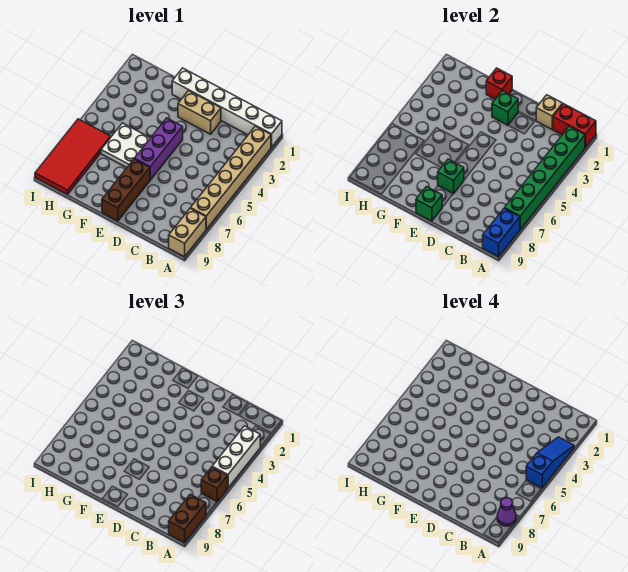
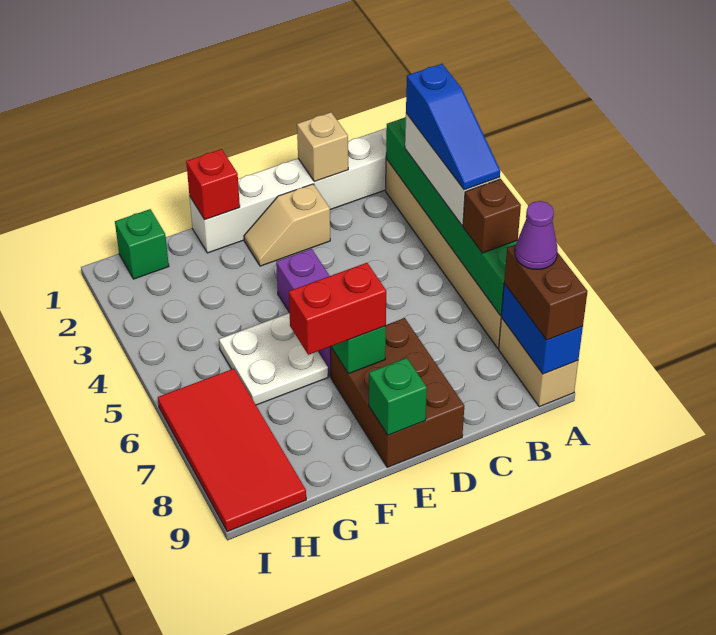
red brick A1:B1 level 2 -> red brick E7:F7 level 3
blue slope A3:A5 level 4 top 5 -> blue slope A3:A5 level 4 top 3
tan brick D2:E2 level 1 -> tan slope D2:E2 level 1 top D
green brick E2 level 2 -> green brick H1 level 1
brown brick E7:E9 level 1 -> brown brick D7:E9 level 1

